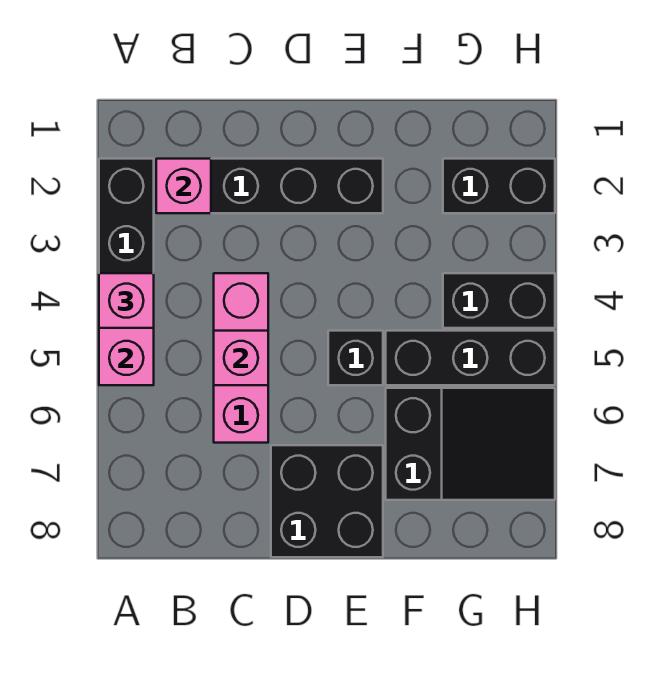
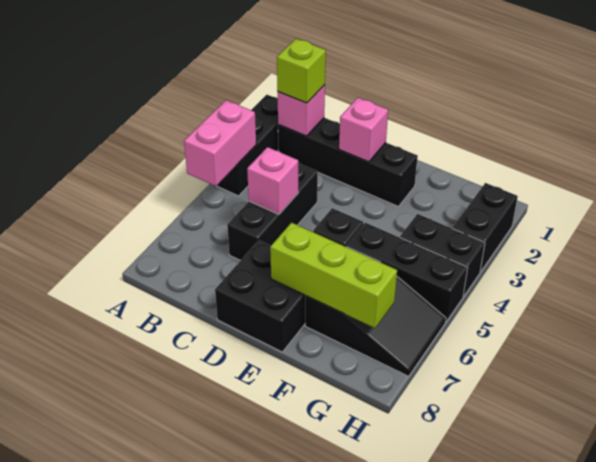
pink brick A4 level 3 -> pink brick D2 level 2
none -> lime brick B2 level 3
pink brick C4:C6 level 1 -> black brick C4:C6 level 1
none -> lime brick E7:G7 level 2
black brick G2:H2 level 1 -> black brick H2:H3 level 1

